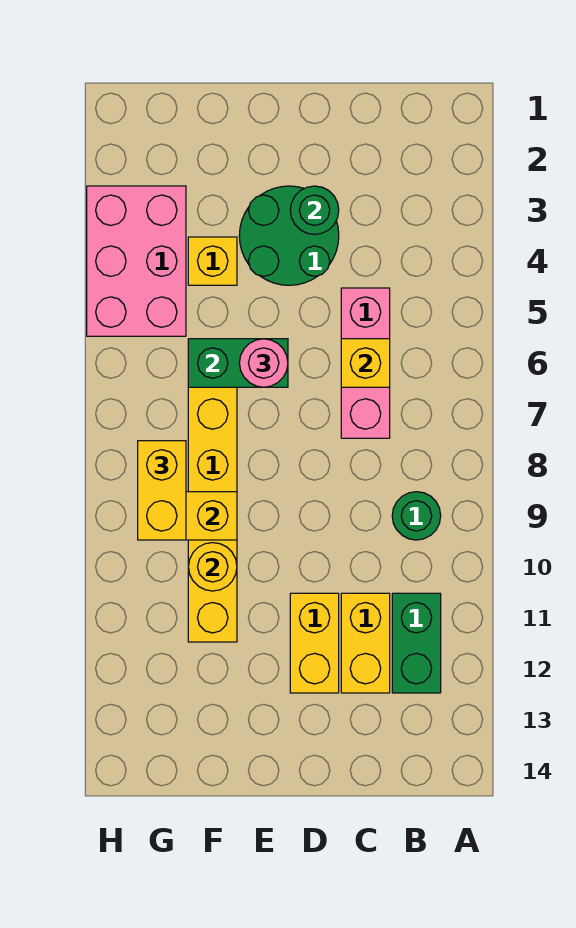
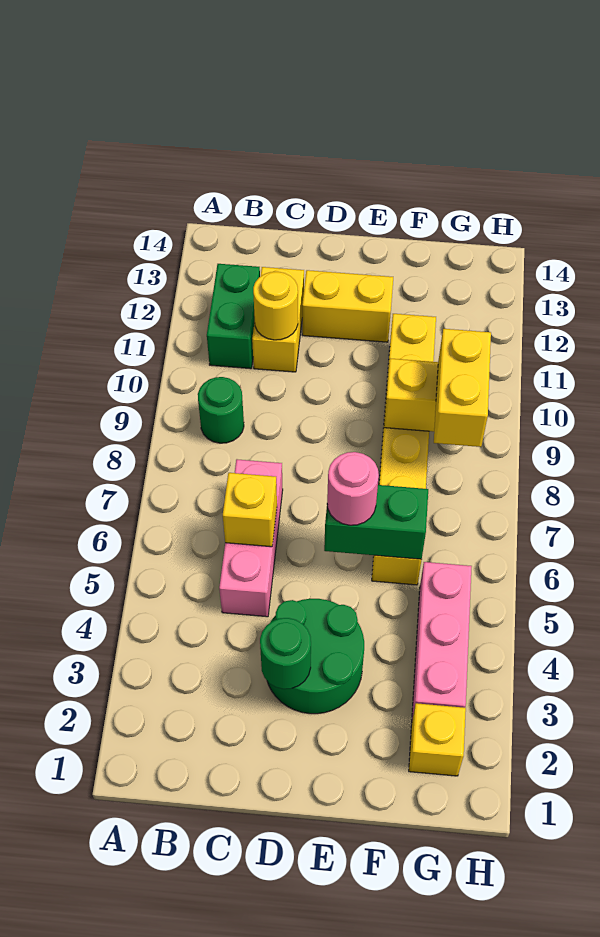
yellow brick D11:D12 level 1 -> yellow brick D12:E12 level 1
yellow brick F4 level 1 -> yellow brick G2 level 1
yellow round brick F10 level 2 -> yellow round brick C11 level 2
pink brick G3:H5 level 1 -> pink brick G3:G5 level 1

